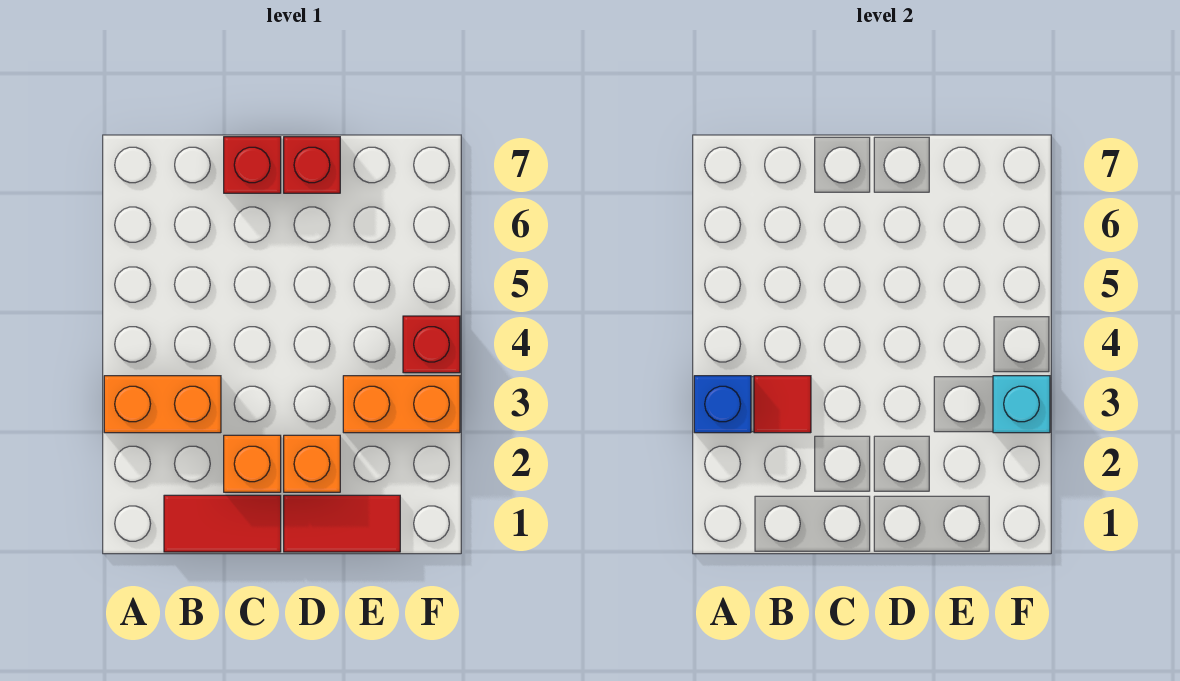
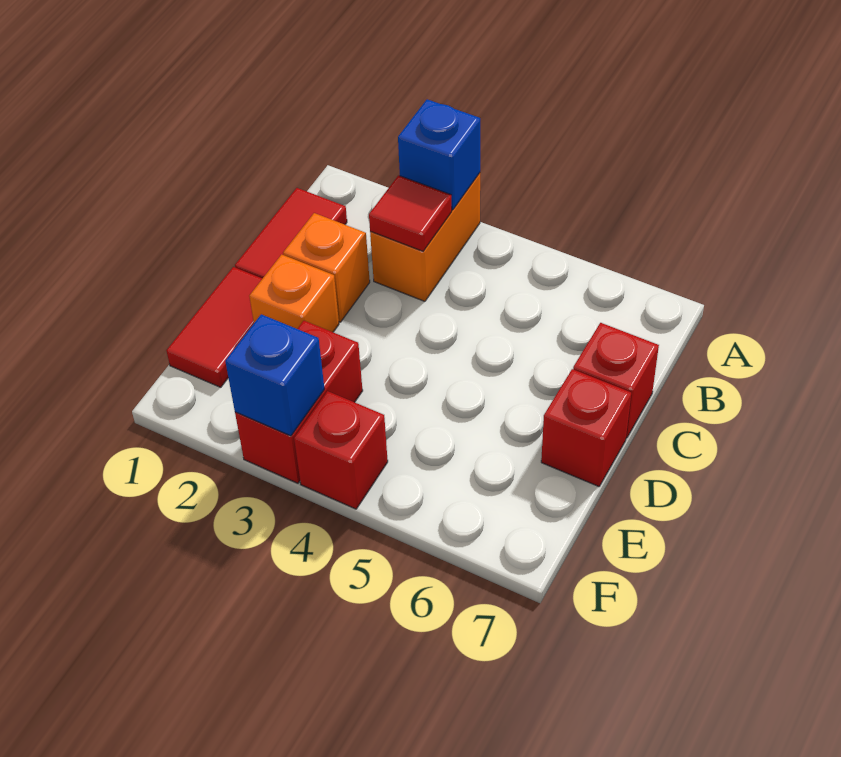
orange brick E3:F3 level 1 -> red brick E3:F3 level 1
cyan brick F3 level 2 -> blue brick F3 level 2

